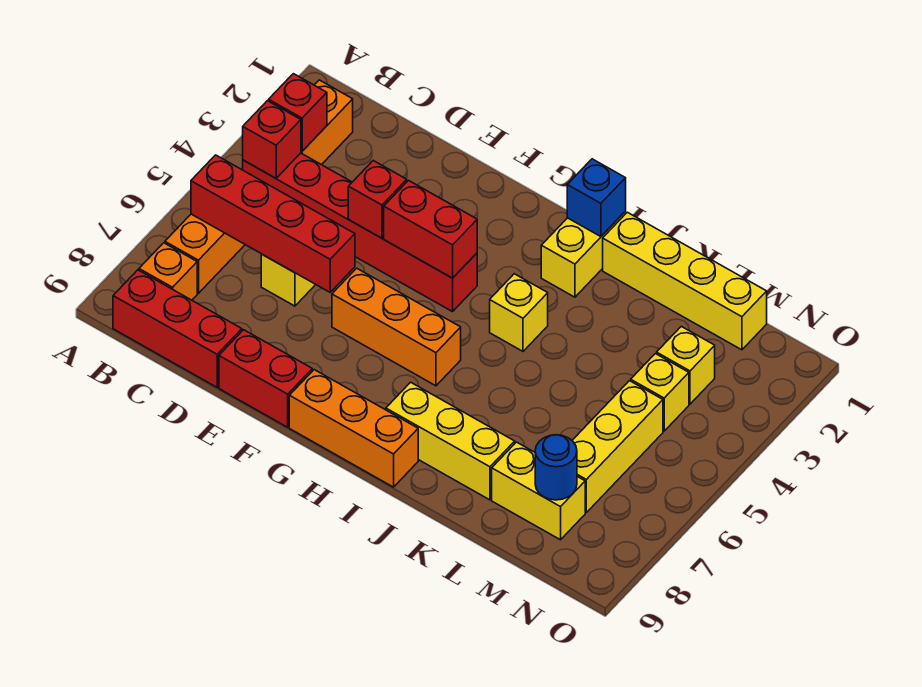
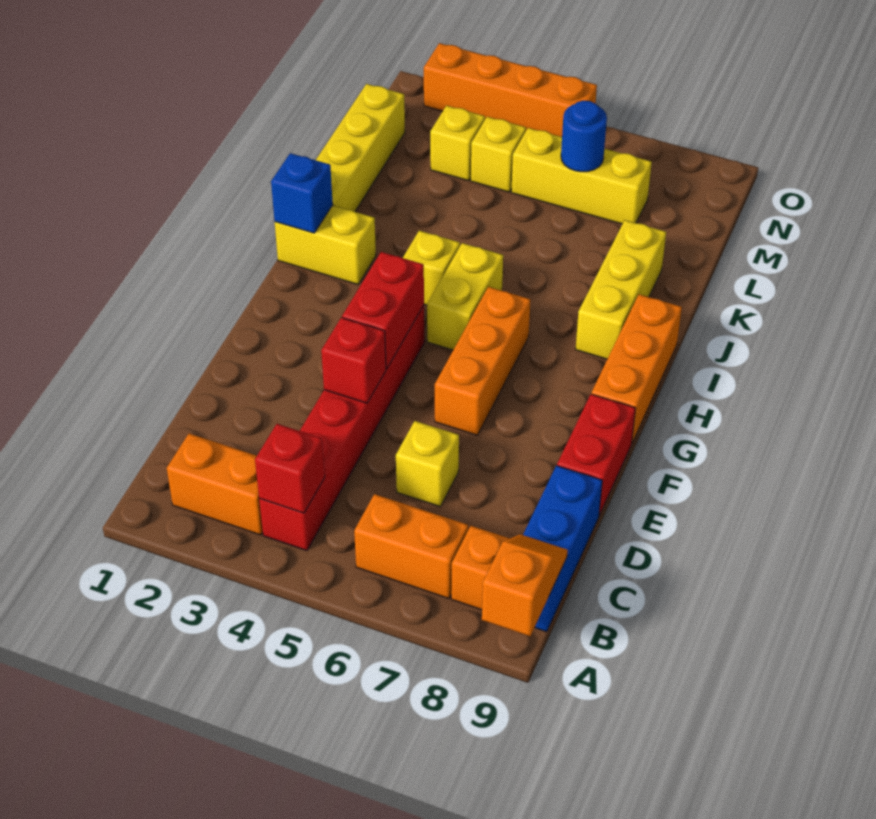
none -> orange slope A9:B9 level 2 top A
red brick B3 level 2 -> none
red brick B6:E6 level 2 -> none
red brick B9:D9 level 1 -> blue brick B9:D9 level 1
yellow brick L8:M8 level 1 -> yellow brick H5:I5 level 1
blue round brick M8 level 2 -> blue round brick M6 level 2
none -> orange brick O2:O5 level 1

